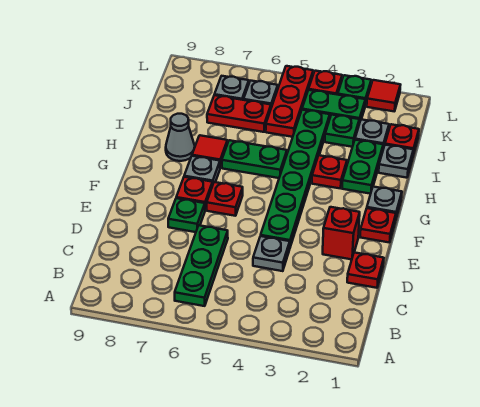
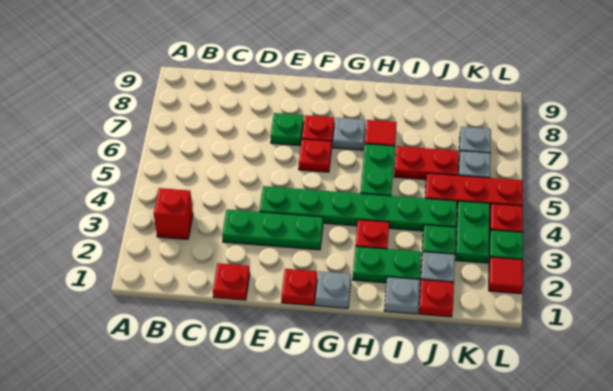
green plate B6:D6 level 1 -> green plate D3:F3 level 1
grey plate D4 level 1 -> none
red brick E2 level 1 -> red brick B3 level 1
grey cone H8 level 1 -> none
red plate J6:J7 level 1 -> red plate I6:J6 level 1

